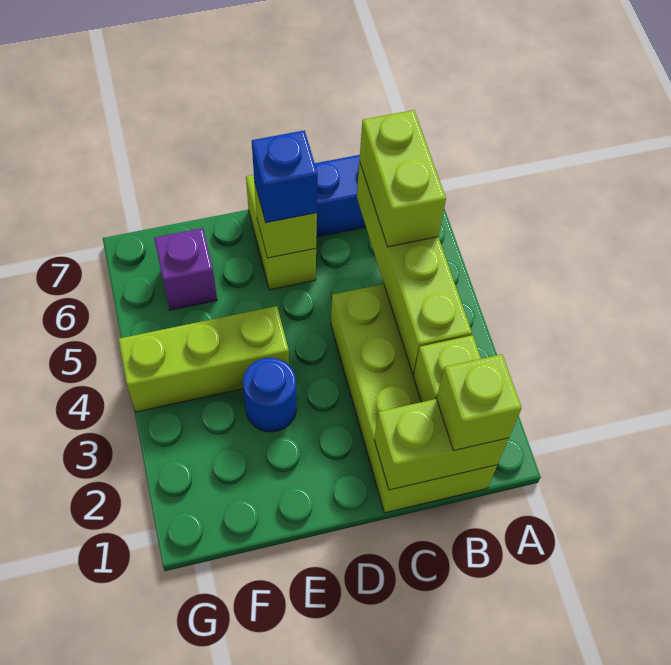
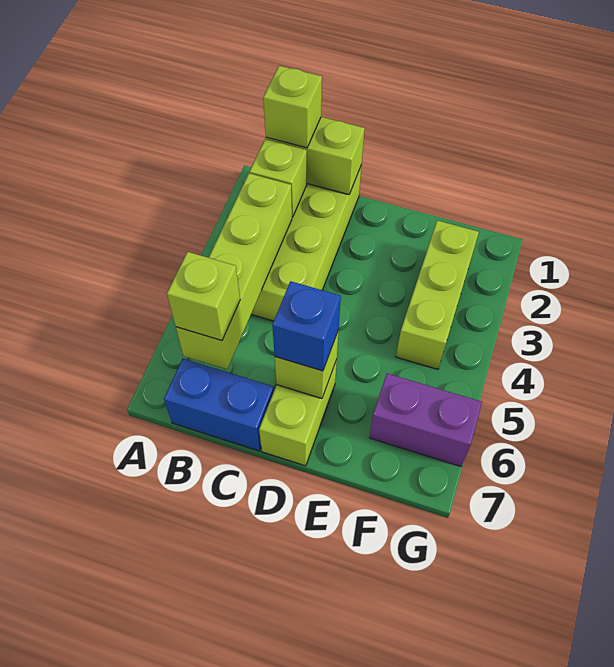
lime brick B5:B6 level 3 -> lime brick B6 level 3
blue round brick E3 level 1 -> none
lime brick E4:G4 level 1 -> lime brick F2:F4 level 1
purple brick F6 level 1 -> purple brick F6:G6 level 1

